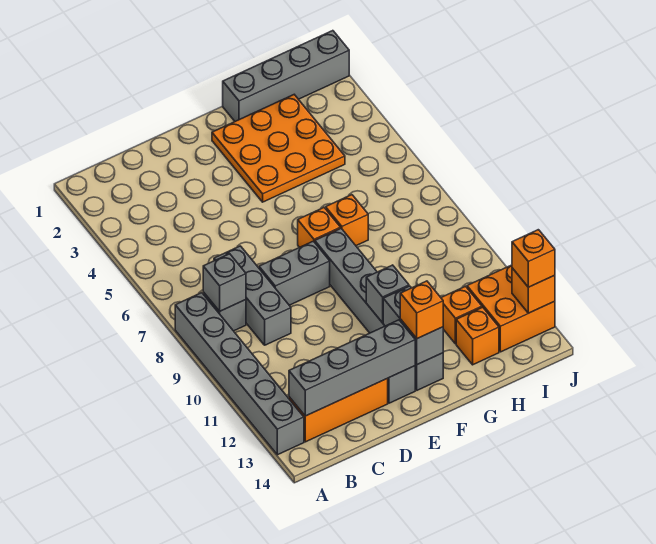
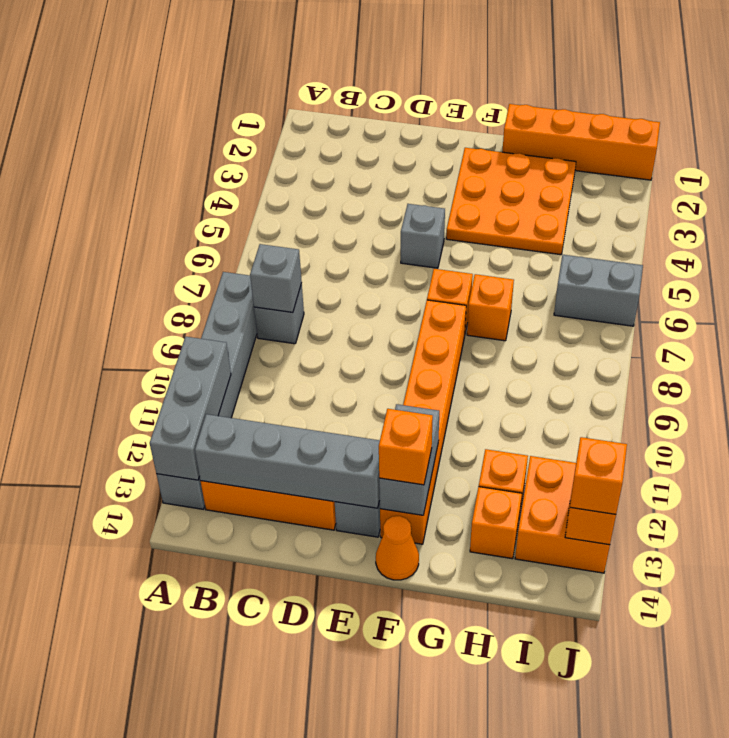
grey brick C7:C9 level 1 -> grey brick A11:A13 level 2
grey brick D8:E8 level 1 -> grey brick I6:J6 level 1
grey brick F8:F13 level 1 -> orange brick F8:F13 level 1
grey brick F11 level 2 -> grey brick E5 level 1
none -> orange cone F14 level 1
grey brick G1:J1 level 1 -> orange brick G1:J1 level 1

